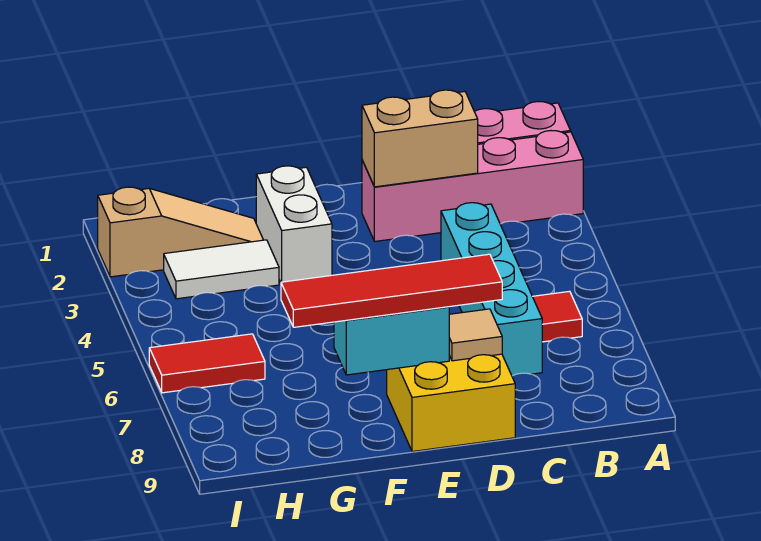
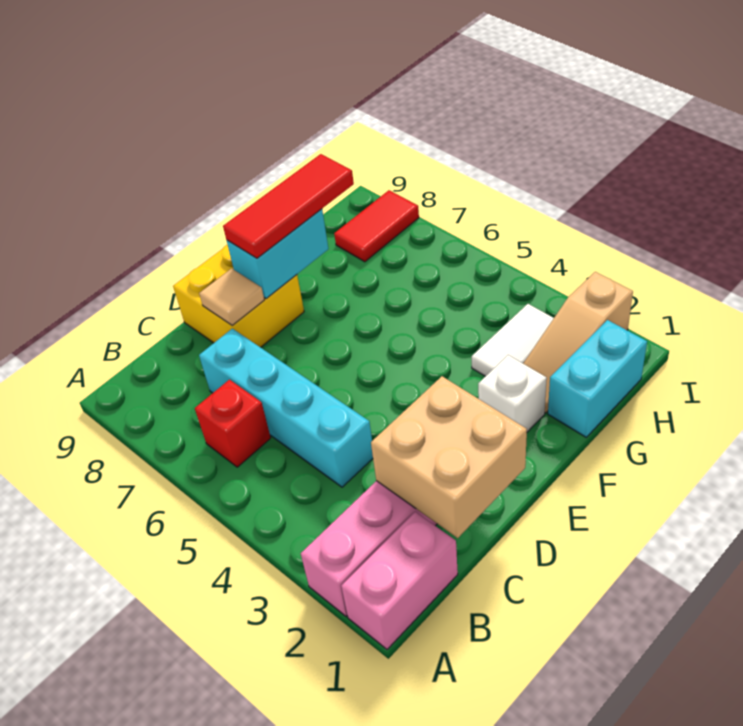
red tile B6 level 1 -> red brick B6 level 1
tan brick C2:D2 level 2 -> tan brick C1:D2 level 2
red tile D8:G8 level 3 -> red tile E8:G8 level 3
white brick F2:F3 level 1 -> white brick F2 level 1
none -> cyan brick G1:H1 level 1
red tile H6:I6 level 1 -> red tile H8:I8 level 1

